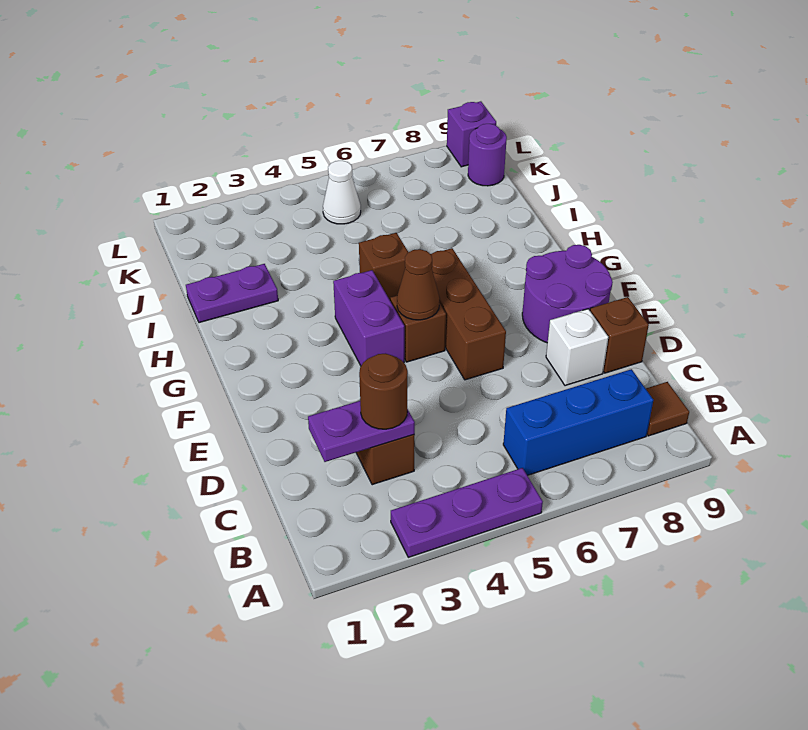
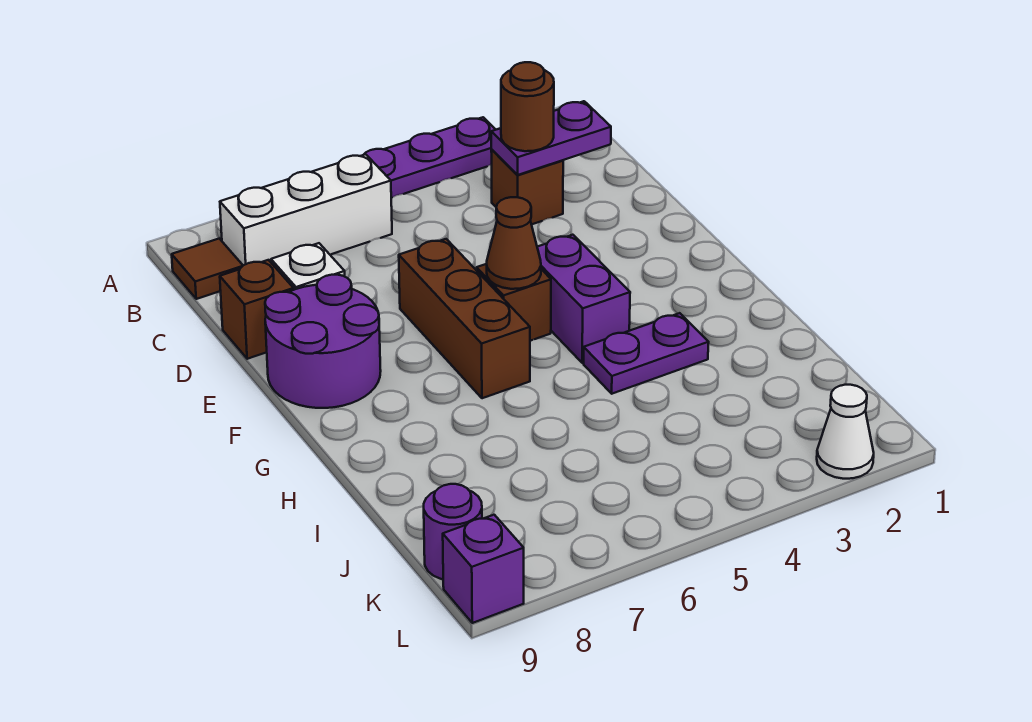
blue brick B6:B8 level 1 -> white brick B6:B8 level 1
brown brick H5 level 1 -> none
purple plate I1:I2 level 1 -> purple plate H3:H4 level 1
white cone K5 level 1 -> white cone L2 level 1

